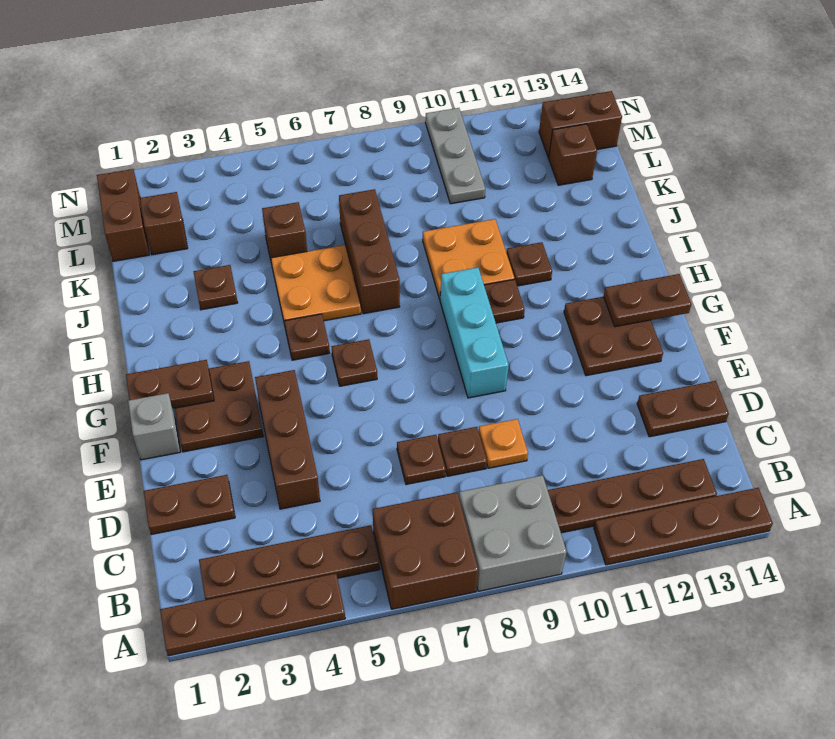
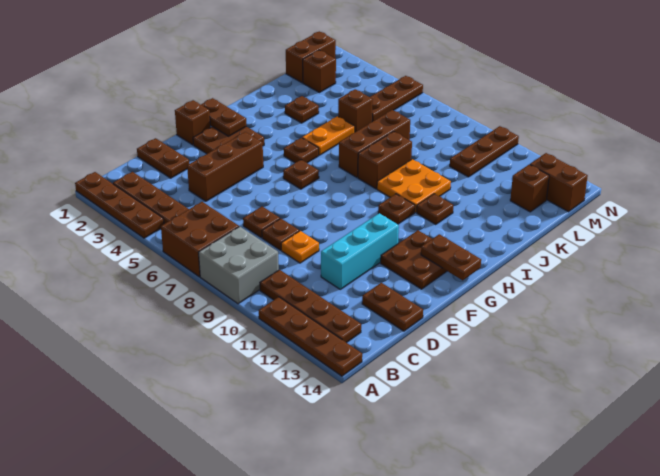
grey brick F1 level 1 -> brown brick F1 level 1
cyan brick F9:H9 level 1 -> cyan brick D11:F11 level 1
orange plate I5:J6 level 1 -> orange plate I5:J5 level 1
none -> brown brick I8:J8 level 1
none -> brown plate L5:N5 level 1
grey plate L10:N10 level 1 -> brown plate L10:N10 level 1

